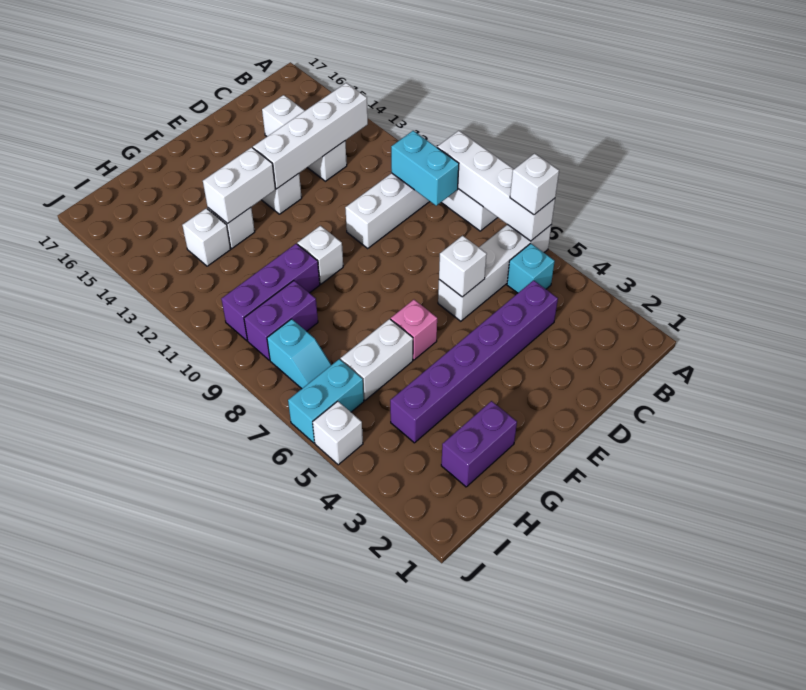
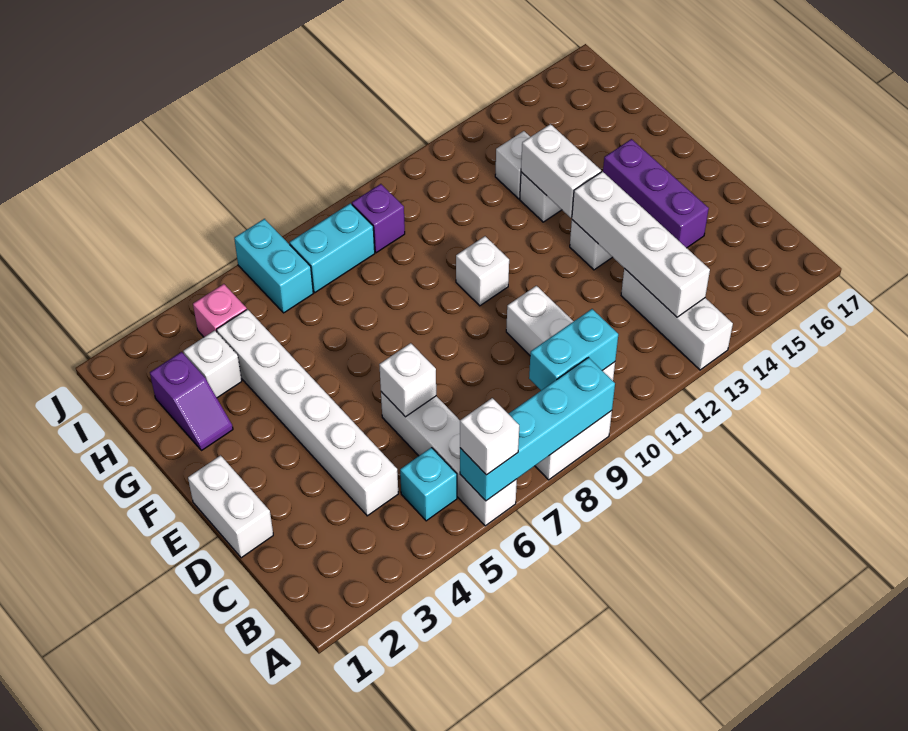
white brick A6:A9 level 2 -> cyan brick A6:A9 level 2
purple brick C4:H4 level 1 -> white brick C4:H4 level 1
white brick C13:C15 level 1 -> white brick A13:C13 level 1
pink brick F6 level 1 -> pink brick I4 level 1
purple brick G2:H2 level 1 -> purple slope G2:H2 level 1 top H
white brick G6:H6 level 1 -> white brick D1:E1 level 1
purple brick G10:I10 level 1 -> purple brick D15:F15 level 1
purple brick H9:I9 level 1 -> purple brick I9 level 1
cyan slope I7:I8 level 1 top 8 -> cyan brick I7:I8 level 1
white brick J5 level 1 -> white brick H3 level 1

